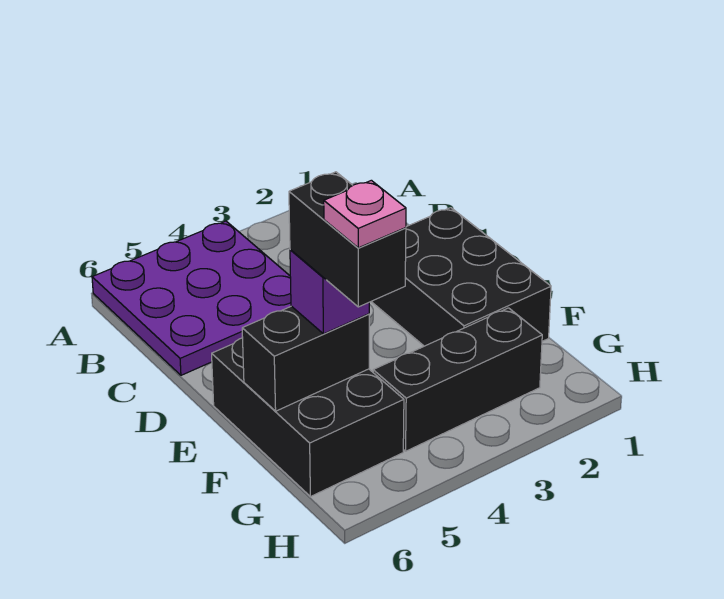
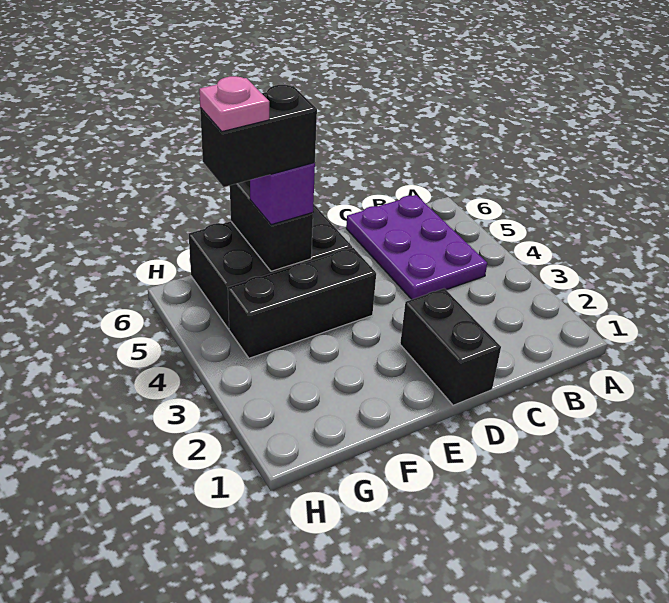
purple plate A4:C6 level 1 -> purple plate B4:C6 level 1
black brick D1:F2 level 1 -> black brick D1:D2 level 1
black brick G2:G4 level 1 -> black brick E4:G4 level 1

